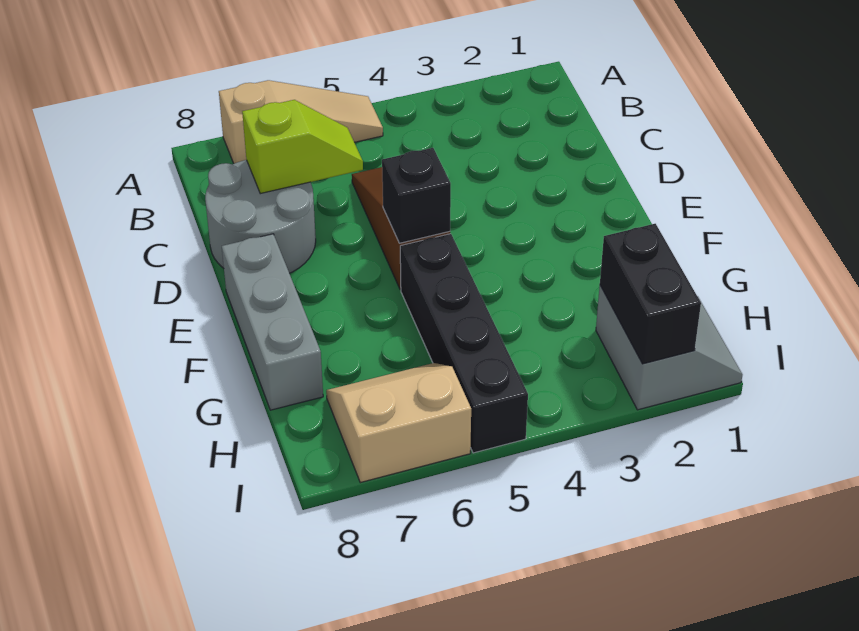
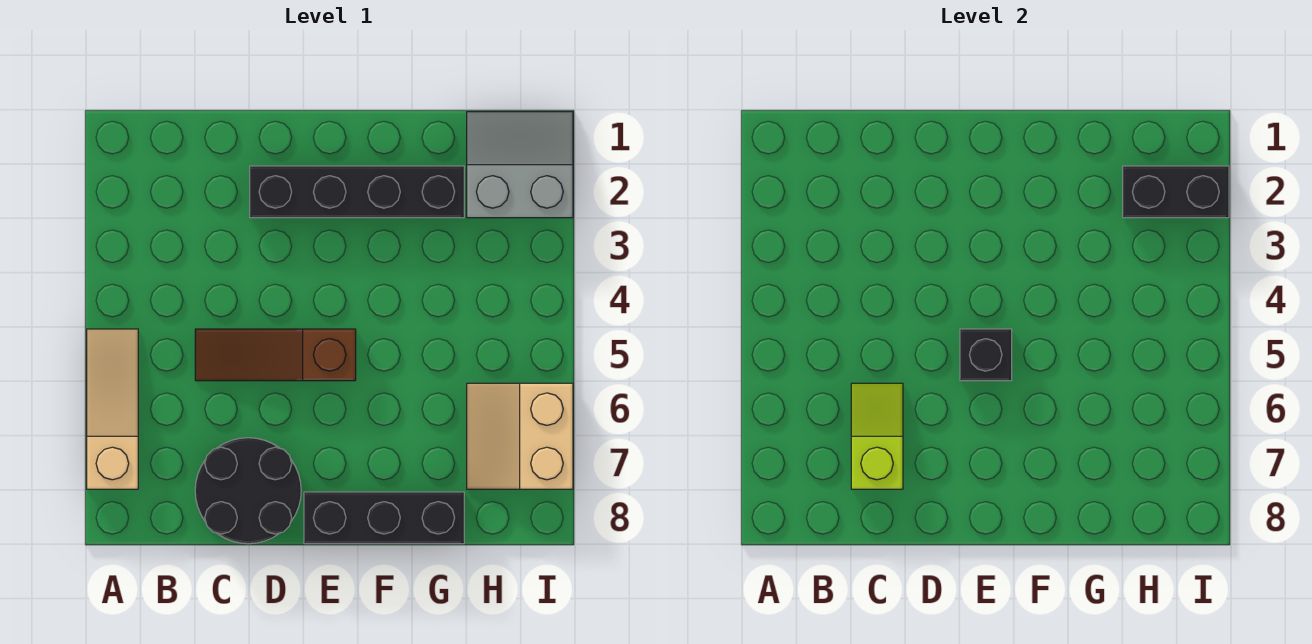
grey round brick C7:D8 level 1 -> black round brick C7:D8 level 1
grey brick E8:G8 level 1 -> black brick E8:G8 level 1
black brick F5:I5 level 1 -> black brick D2:G2 level 1

